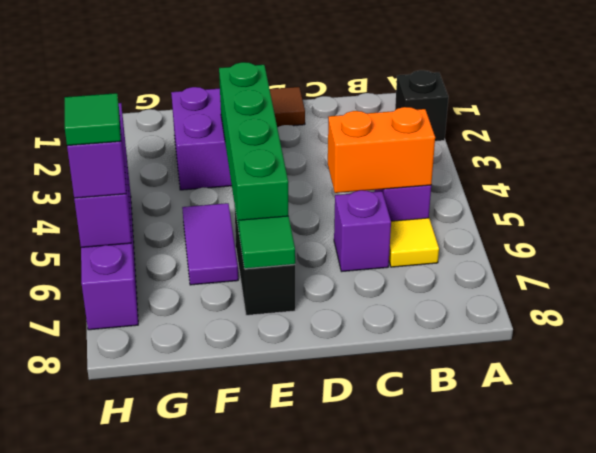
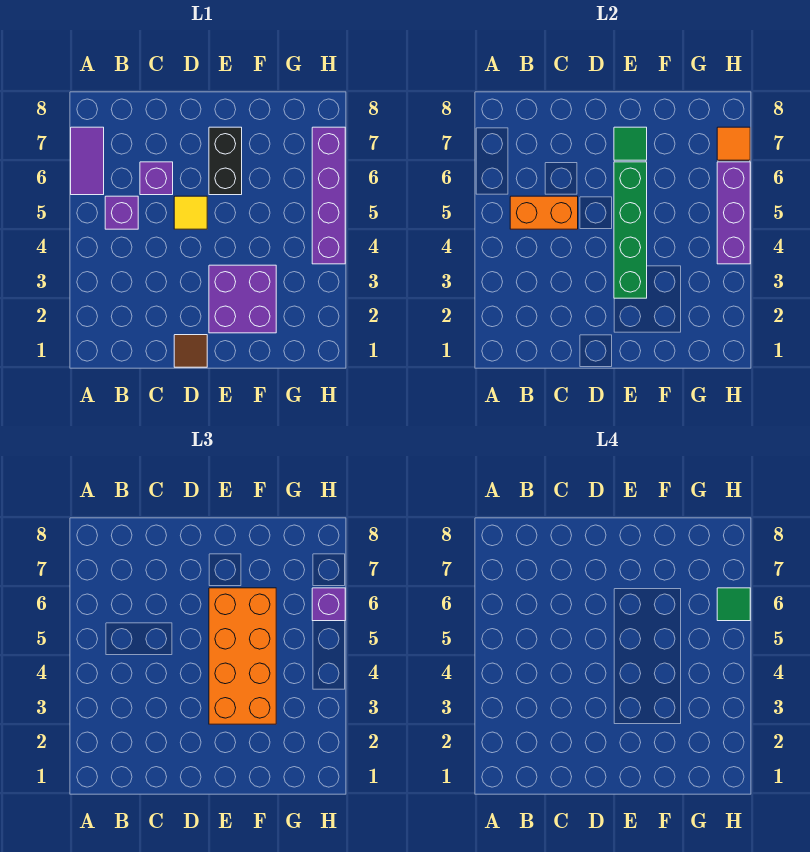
black brick A2 level 1 -> none
yellow tile B6 level 1 -> yellow tile D5 level 1
none -> orange brick E3:F6 level 3
purple tile F5:F6 level 1 -> purple tile A6:A7 level 1
none -> orange tile H7 level 2

